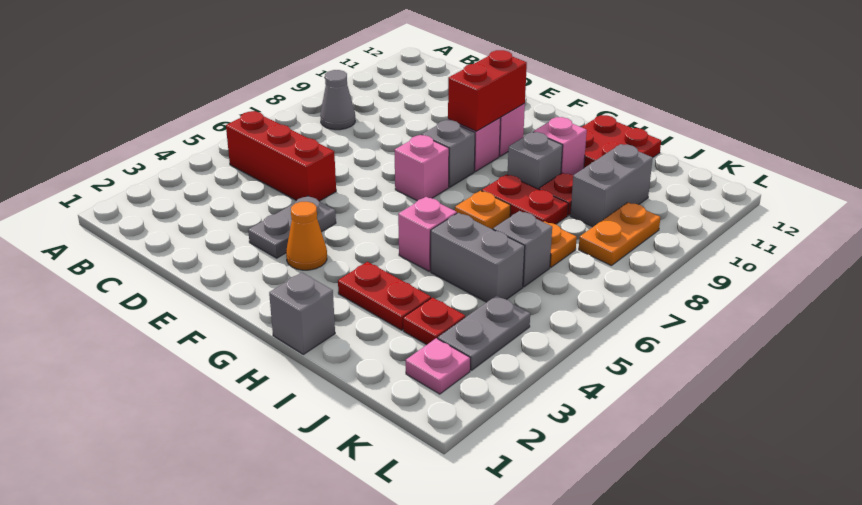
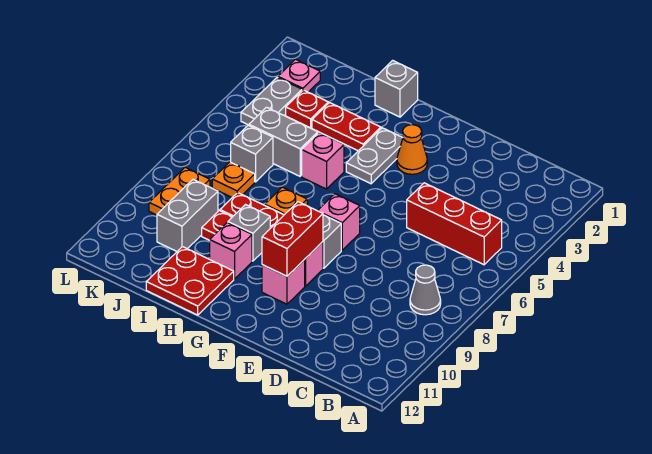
grey plate E3:E4 level 1 -> grey plate G3:G4 level 1

